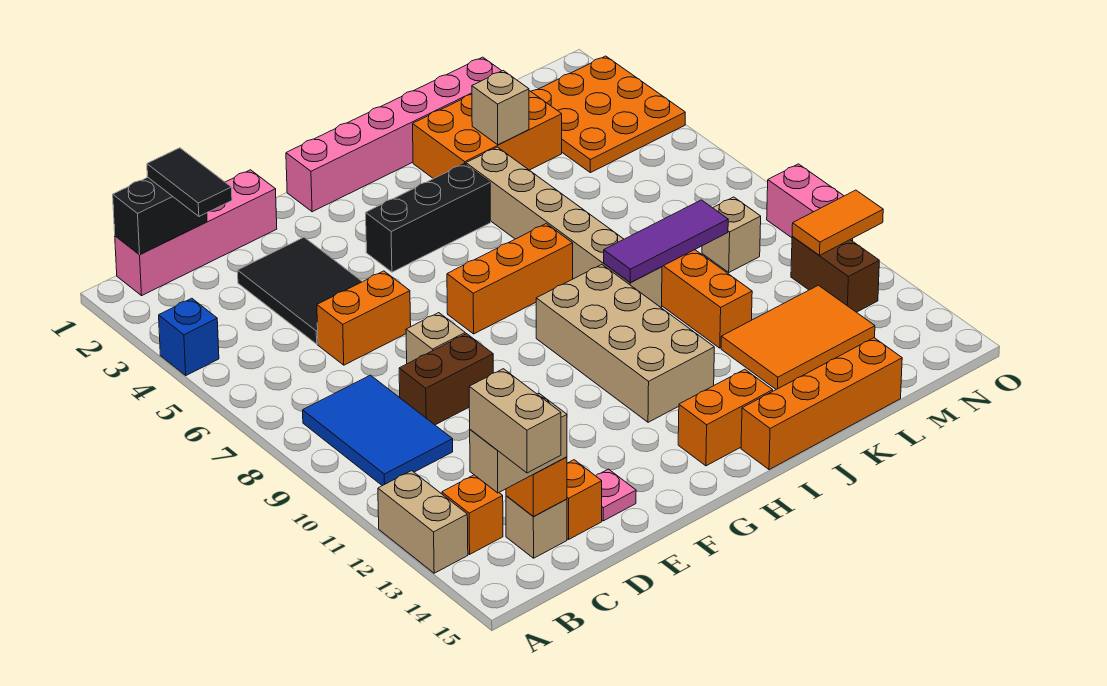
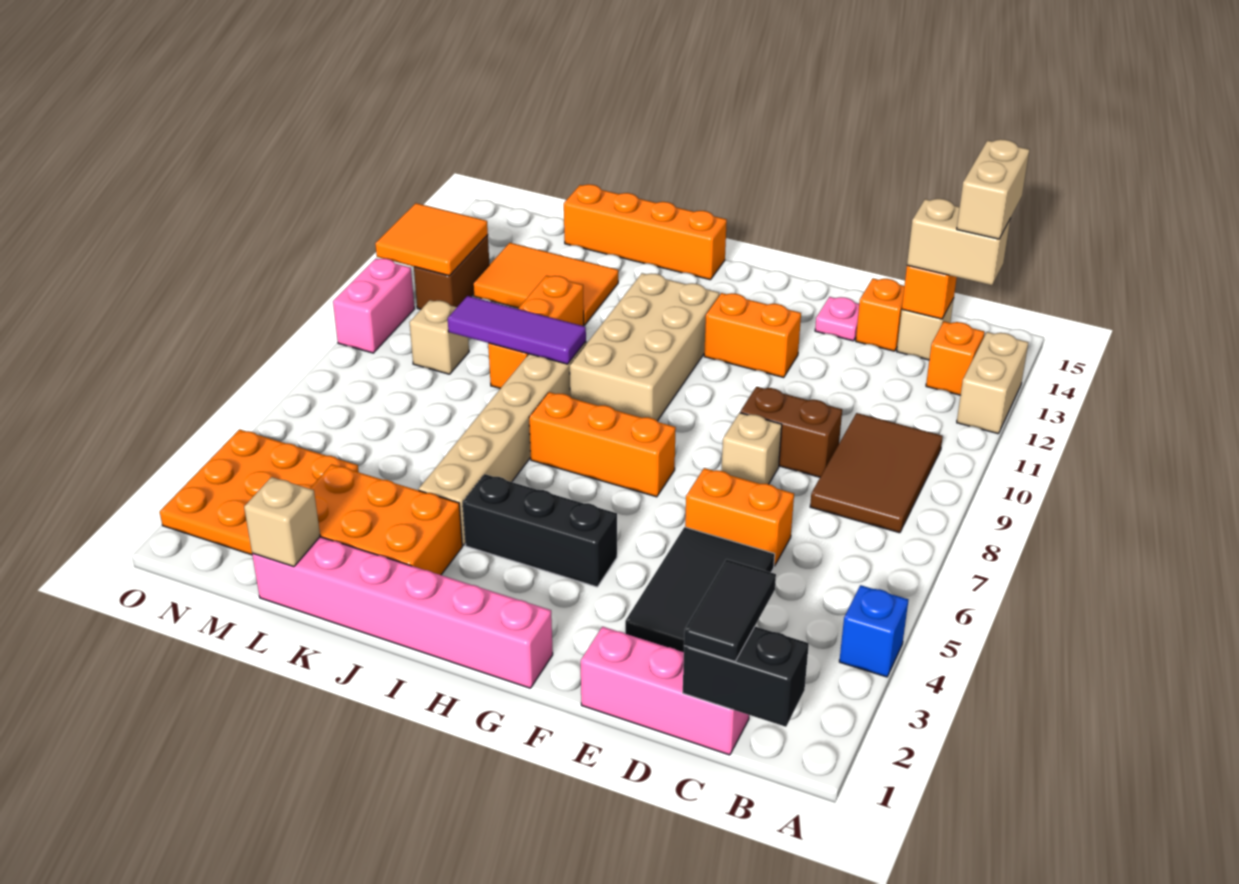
pink brick B1:E1 level 1 -> pink brick C1:E1 level 1
blue tile B8:C10 level 1 -> brown tile B8:C10 level 1
orange brick H14:I14 level 1 -> orange brick F12:G12 level 1
tan brick K3 level 2 -> tan brick L1 level 2
orange tile N11:O11 level 2 -> orange tile N11:O12 level 2

